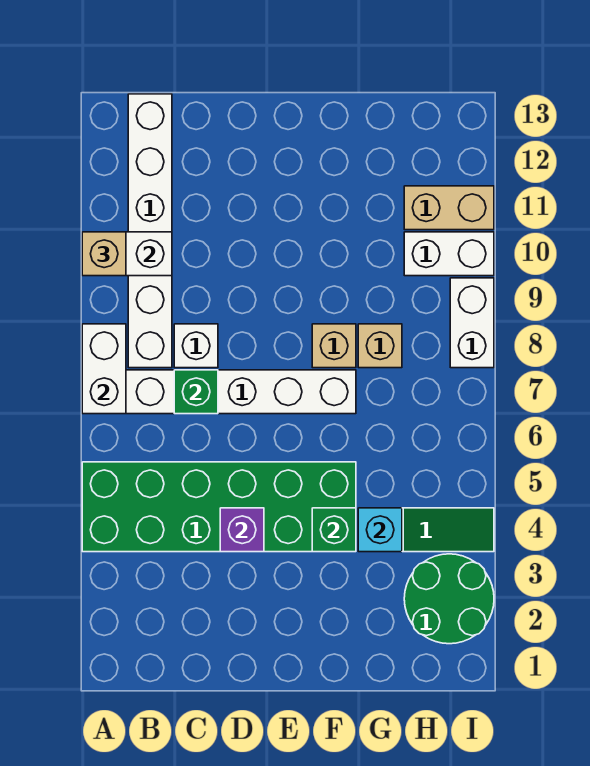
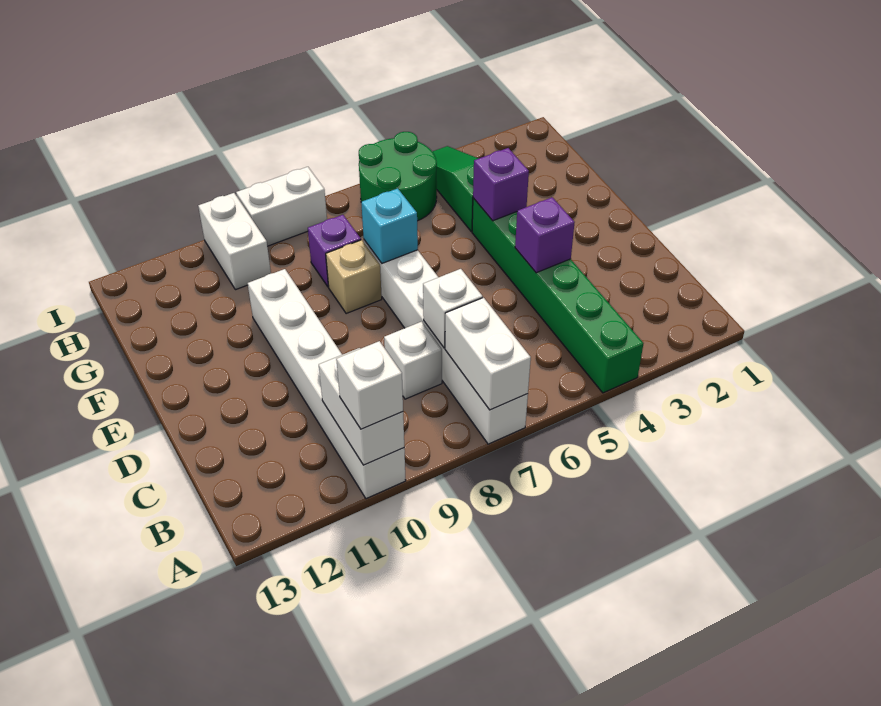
green brick A4:F5 level 1 -> green brick A4:F4 level 1
white brick A7:A8 level 2 -> white brick A7:B7 level 2
tan brick A10 level 3 -> white brick A10 level 3
white brick B8:B13 level 1 -> white brick A10:F10 level 1
green brick C7 level 2 -> white brick C7 level 2
green brick F4 level 2 -> purple brick F4 level 2
cyan brick G4 level 2 -> cyan brick F7 level 2
tan brick G8 level 1 -> purple brick G8 level 1
green round brick H2:I3 level 1 -> green round brick H5:I6 level 1
tan brick H11:I11 level 1 -> none

